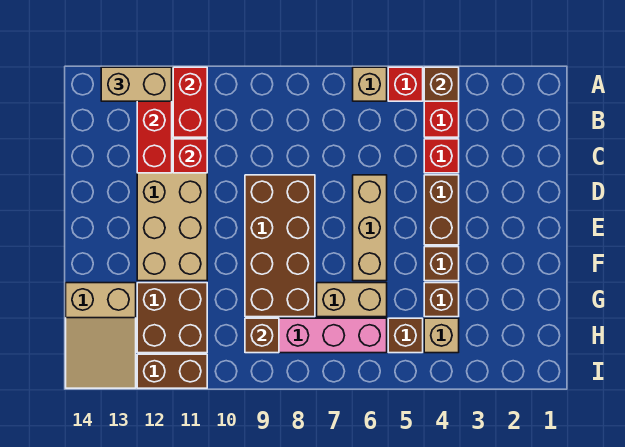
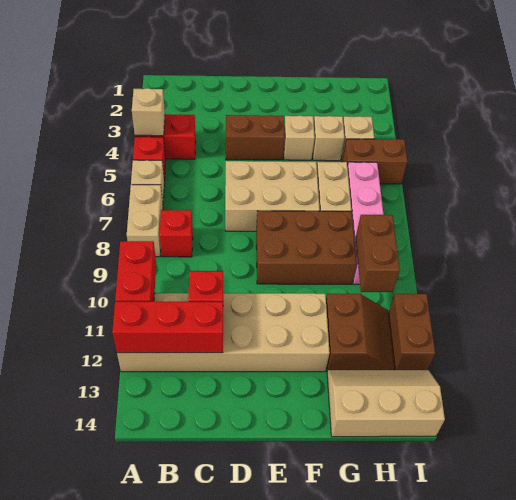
brown brick A4 level 2 -> tan brick A4 level 2
red brick A11:B11 level 2 -> red brick A10:A11 level 2
tan brick A12:A13 level 3 -> tan brick A7:A8 level 1
red brick C4 level 1 -> red brick B8 level 1
tan brick D6:F6 level 1 -> tan brick D6:F7 level 1
brown brick D8:G9 level 1 -> brown brick E8:G9 level 1
brown brick F4 level 1 -> tan brick F4 level 1
brown brick G4 level 1 -> tan brick G4 level 1
brown brick G11:H12 level 1 -> brown slope G11:H12 level 1 top G
tan slope G13:I14 level 1 top G -> tan slope G13:I14 level 1 top 14
brown brick H5 level 1 -> brown brick H5:I5 level 1
brown brick H9 level 2 -> brown brick H9:H10 level 2

